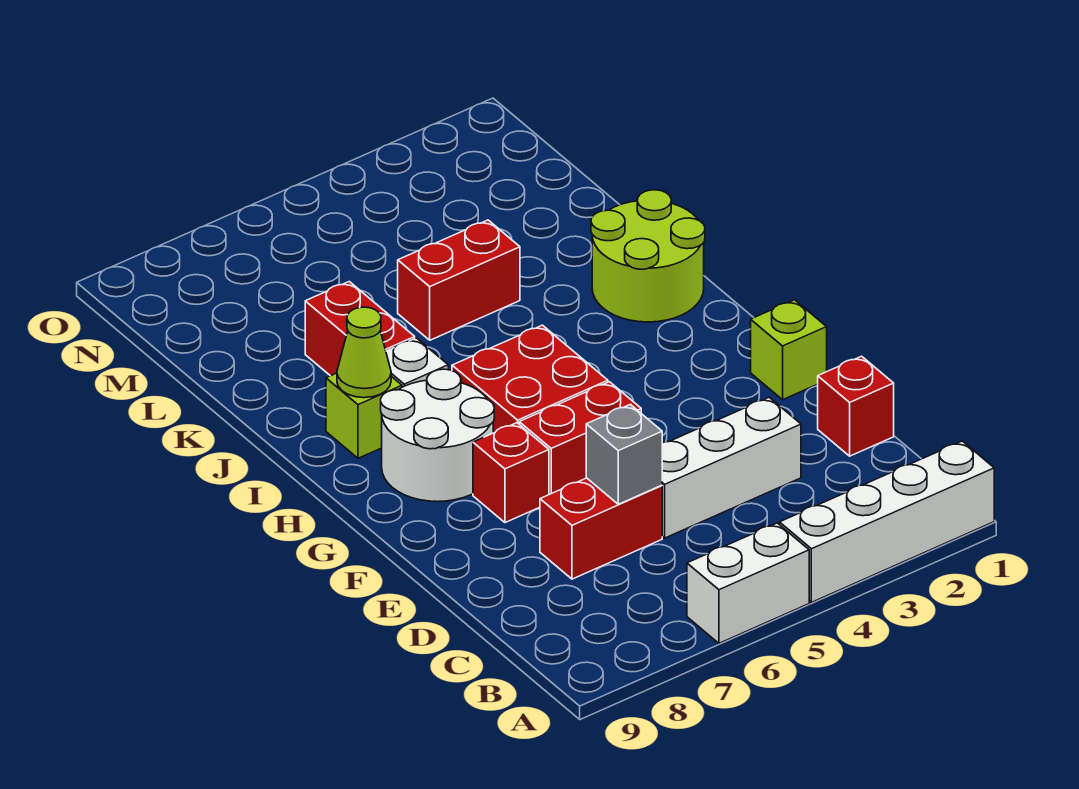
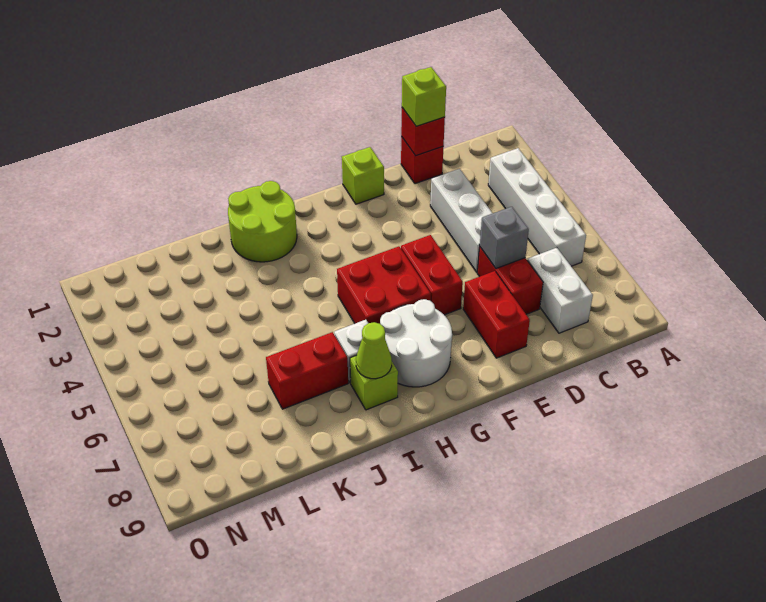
white brick A1:A4 level 1 -> white brick B3:B6 level 1
white brick A5:A6 level 1 -> white brick C7:C8 level 1
none -> lime brick D1 level 3
red brick F7 level 1 -> red brick D1 level 2
red brick K4:K5 level 1 -> red brick E7:E8 level 1

